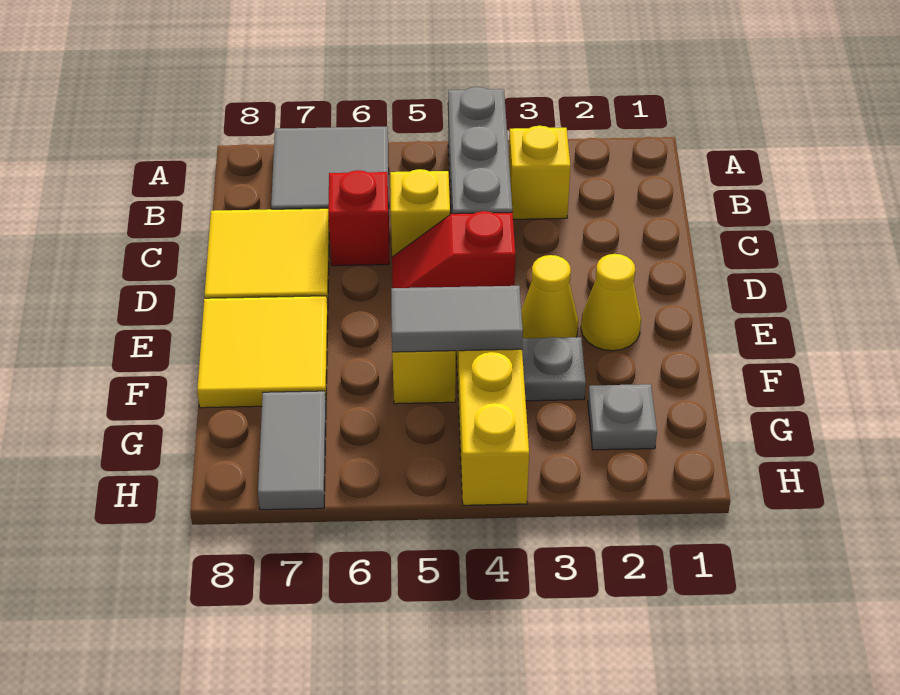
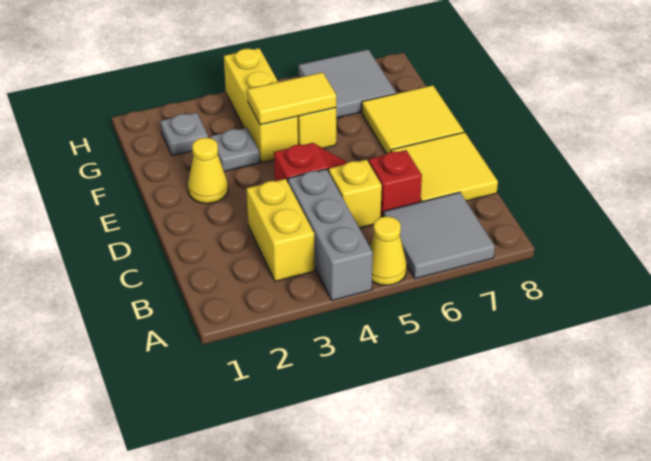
yellow brick B3 level 1 -> yellow brick B3:C3 level 1
yellow cone E3 level 1 -> yellow cone A5 level 1
grey tile F4:F5 level 2 -> yellow tile F4:F5 level 2
grey tile G7:H7 level 1 -> grey tile G6:H7 level 1

